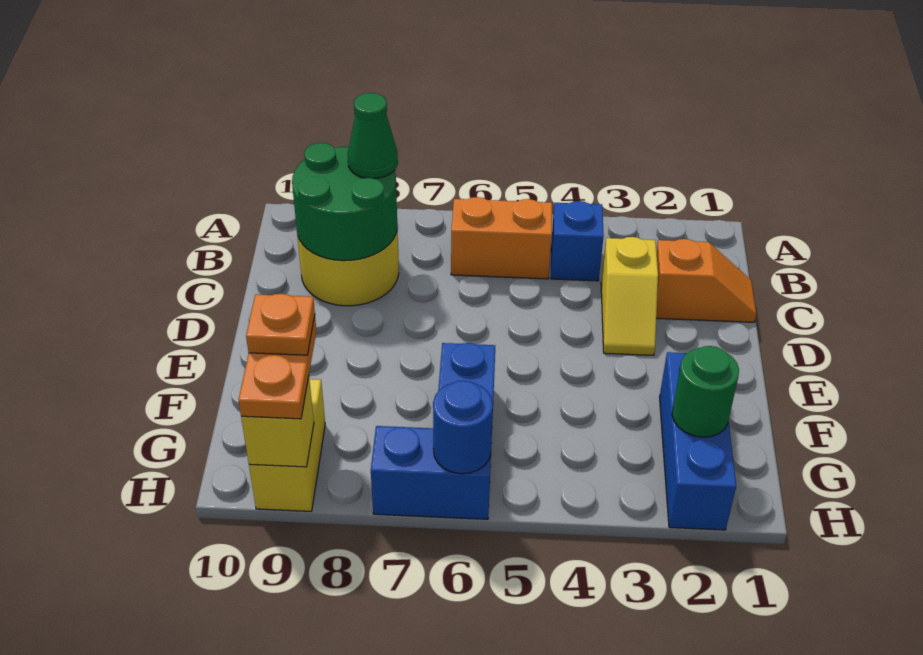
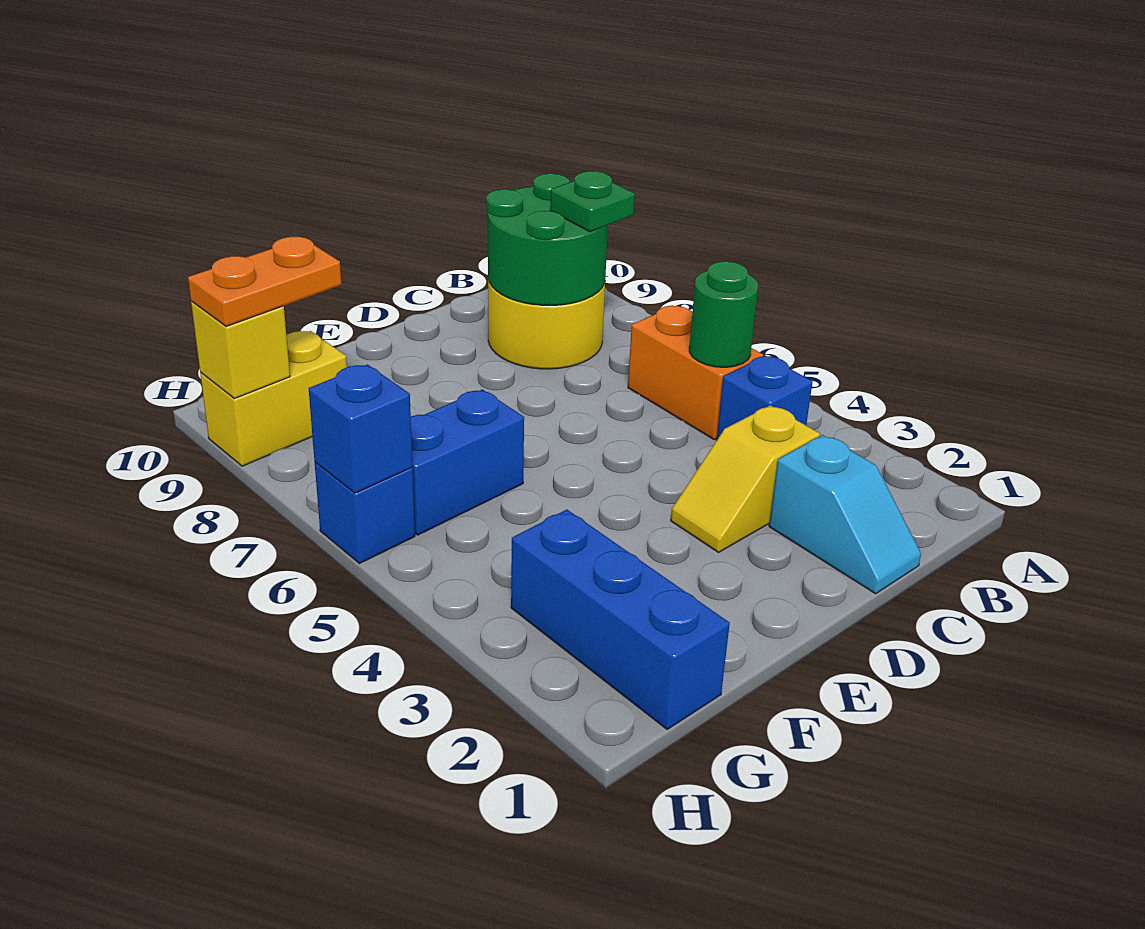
green cone B8 level 3 -> green plate B8 level 3
orange slope C1:C2 level 1 top 2 -> cyan slope C1:C2 level 1 top 2
blue brick F2:H2 level 1 -> blue brick G1:G3 level 1
green round brick G2 level 2 -> green round brick B5 level 2
orange plate G9 level 4 -> none
blue brick H6:H7 level 1 -> blue brick H6 level 1
blue round brick H6 level 2 -> blue brick H6 level 2

